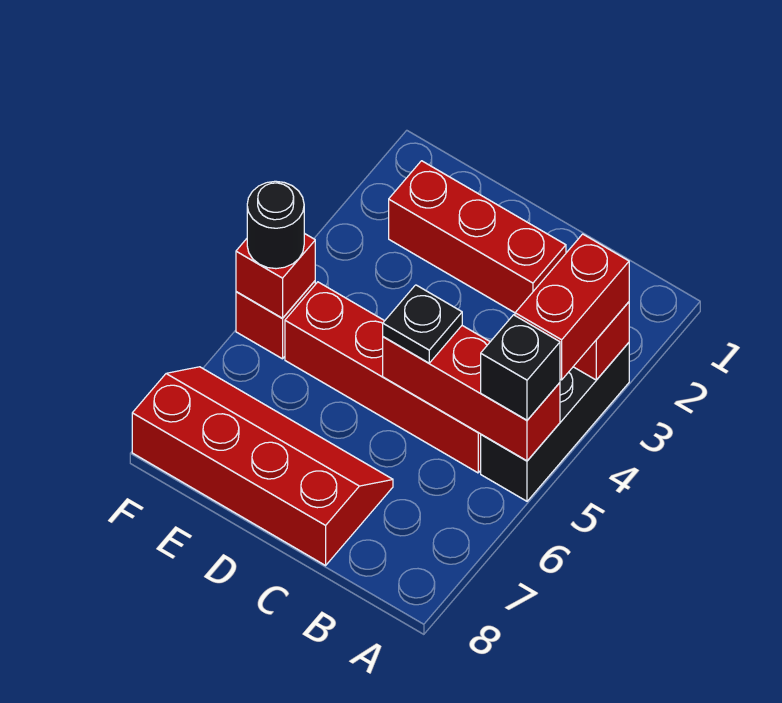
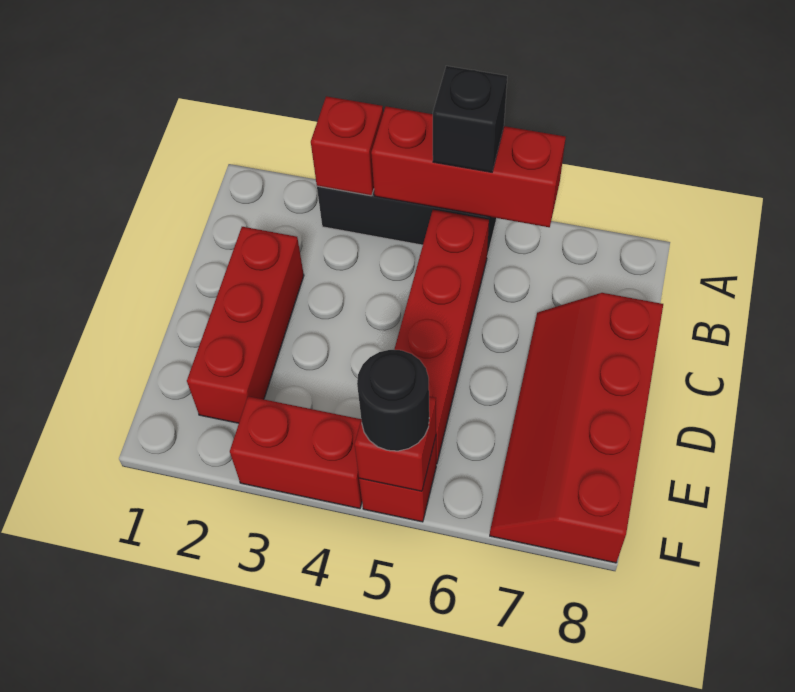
red brick A3:A4 level 3 -> red brick F3:F4 level 1
red brick A5:C5 level 2 -> red brick A4:A6 level 2
black plate C5 level 3 -> none

